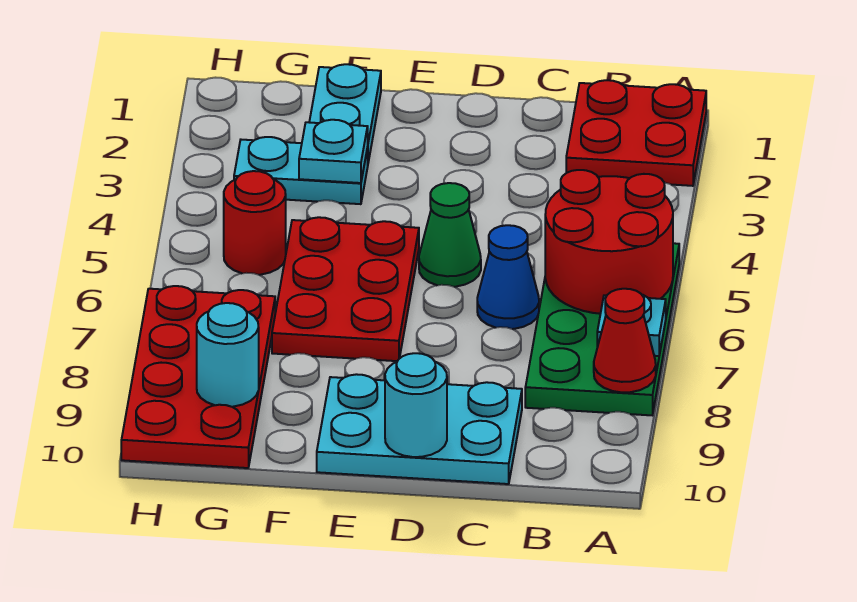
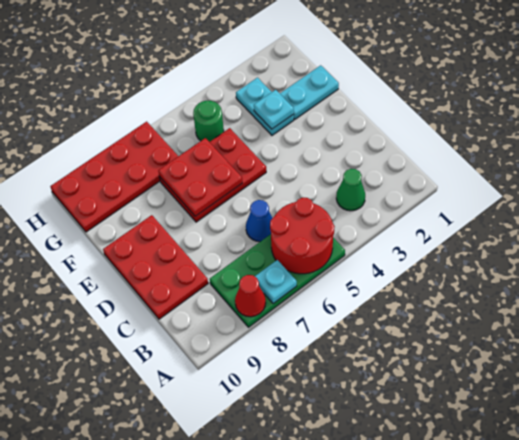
red plate A1:B2 level 1 -> red plate E6:F7 level 2
cyan plate C9:E10 level 1 -> red plate C9:E10 level 1
green cone D5 level 1 -> green cone B3 level 1
cyan round brick D10 level 2 -> none
red round brick G5 level 1 -> green round brick G5 level 1
cyan round brick G9 level 2 -> none

